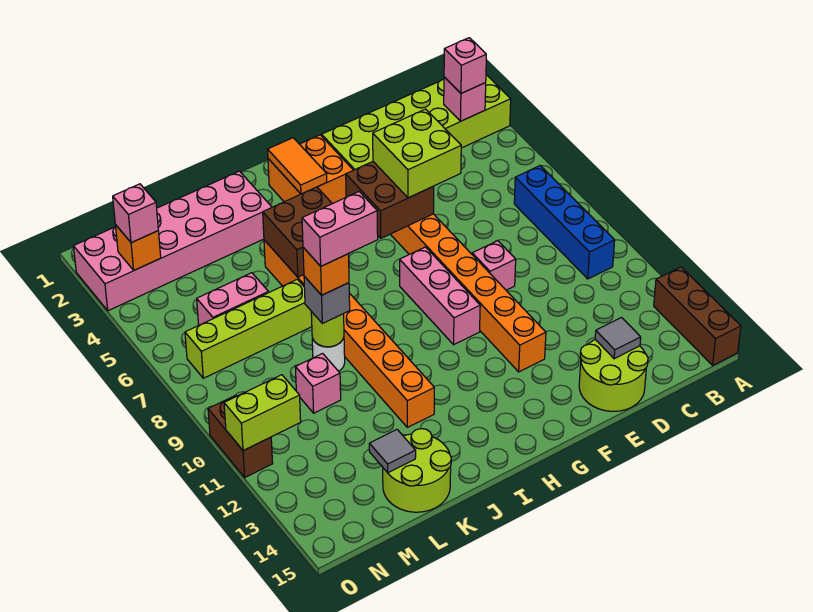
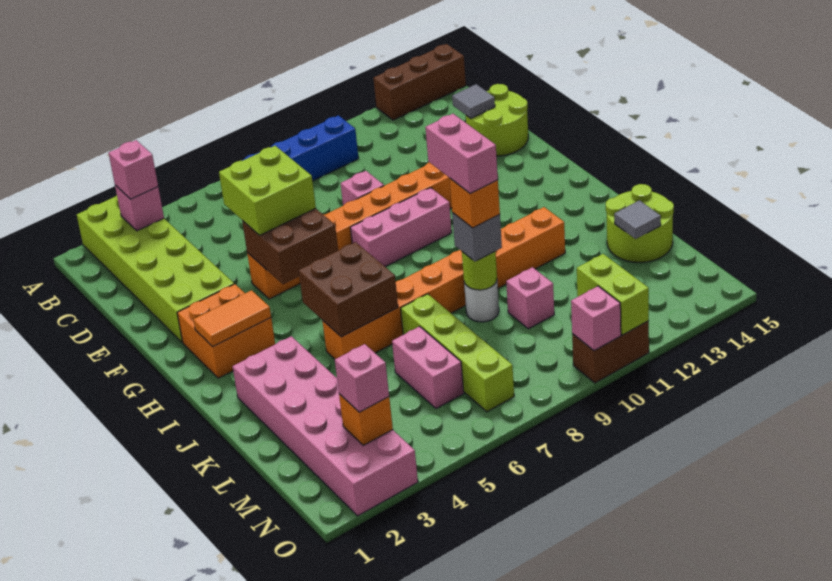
none -> pink brick O10 level 2

